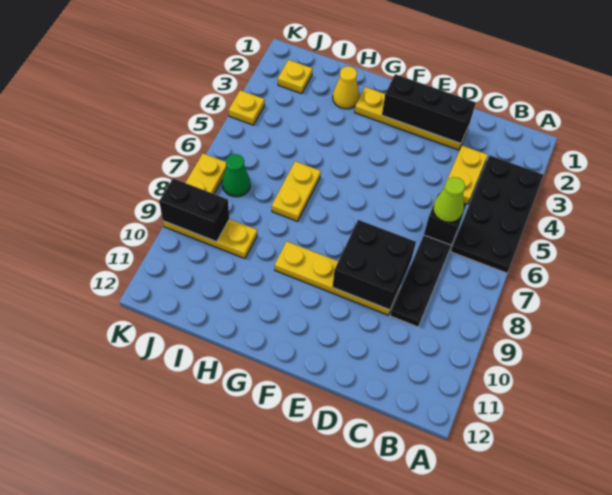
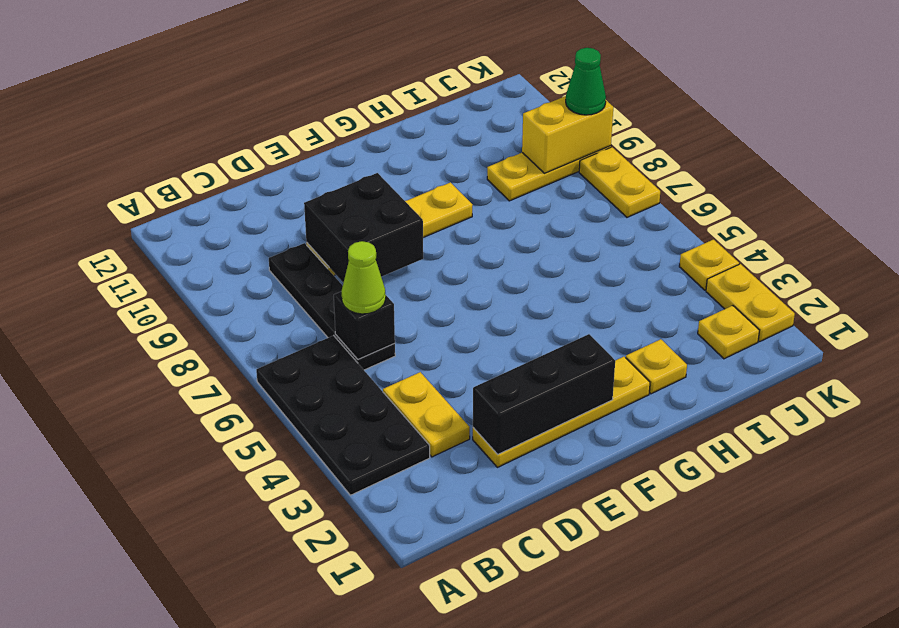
yellow cone H2 level 1 -> yellow plate H2 level 1
yellow plate H6:H7 level 1 -> yellow plate K2:K3 level 1
green cone J7 level 1 -> green cone K9 level 3
black brick J9:K9 level 2 -> yellow brick J9:K9 level 2

